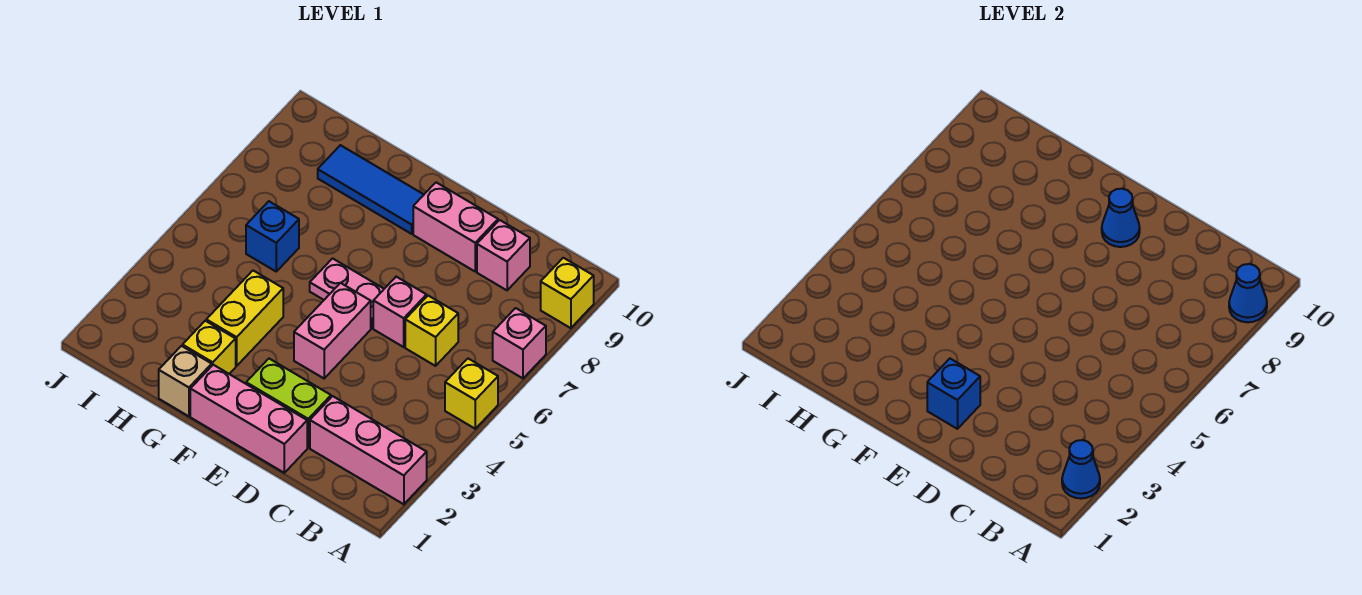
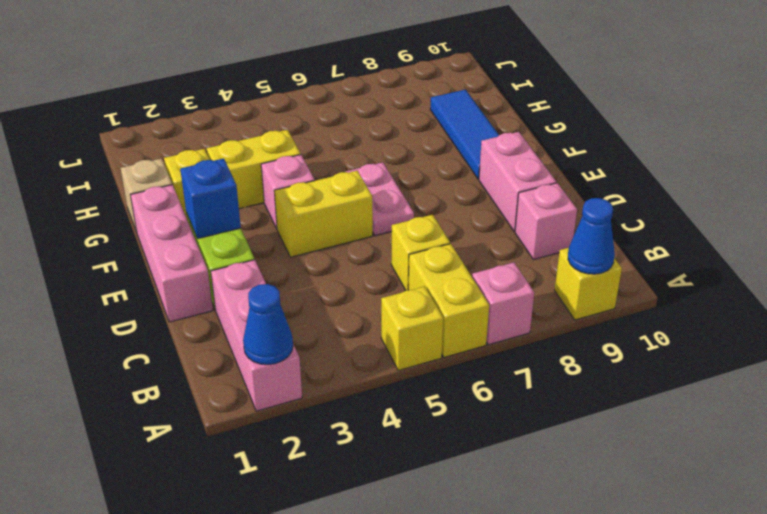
none -> yellow brick A6:B6 level 1
pink brick D6 level 1 -> pink brick F4 level 1
pink brick E4:E5 level 1 -> yellow brick E4:E5 level 1
blue cone E9 level 2 -> none
blue brick H6 level 1 -> none

